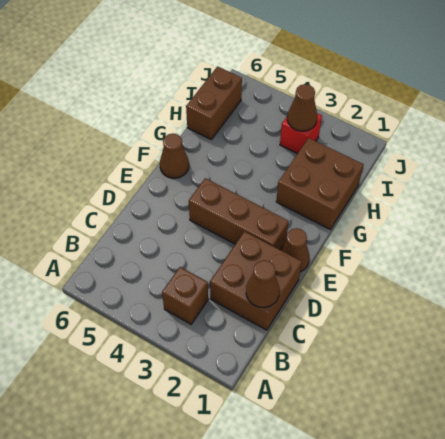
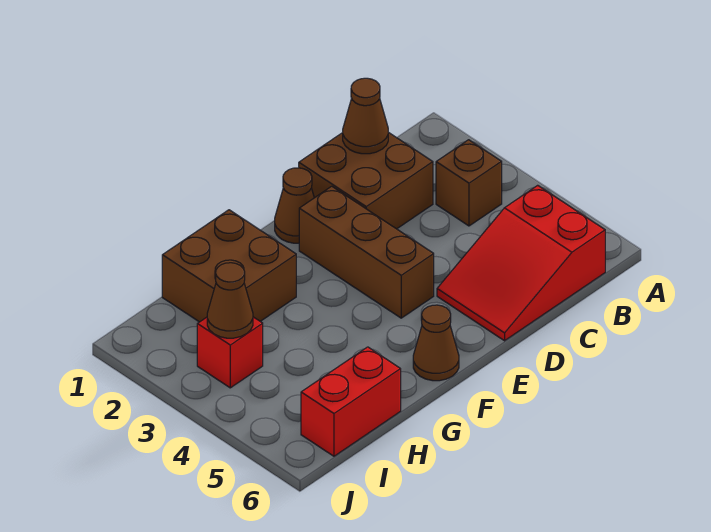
none -> red slope B5:D6 level 1 top B
brown brick H6:I6 level 1 -> red brick H6:I6 level 1

